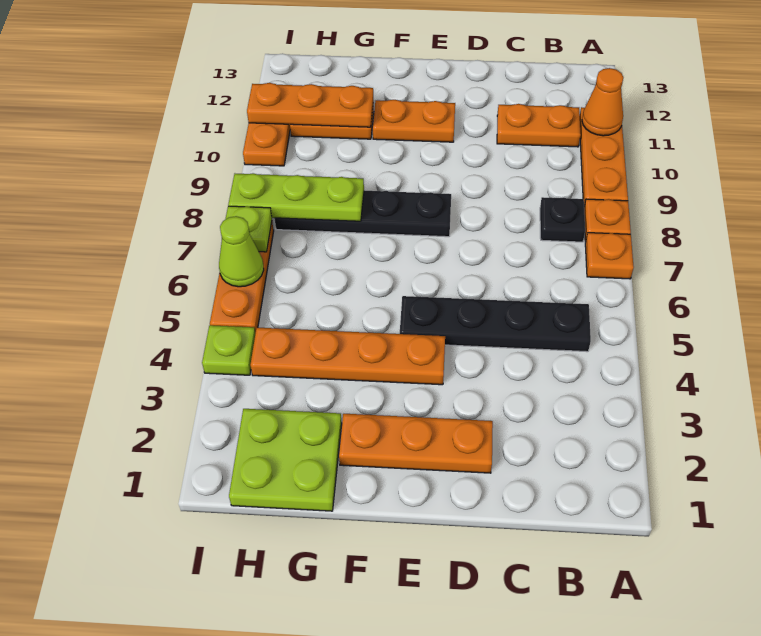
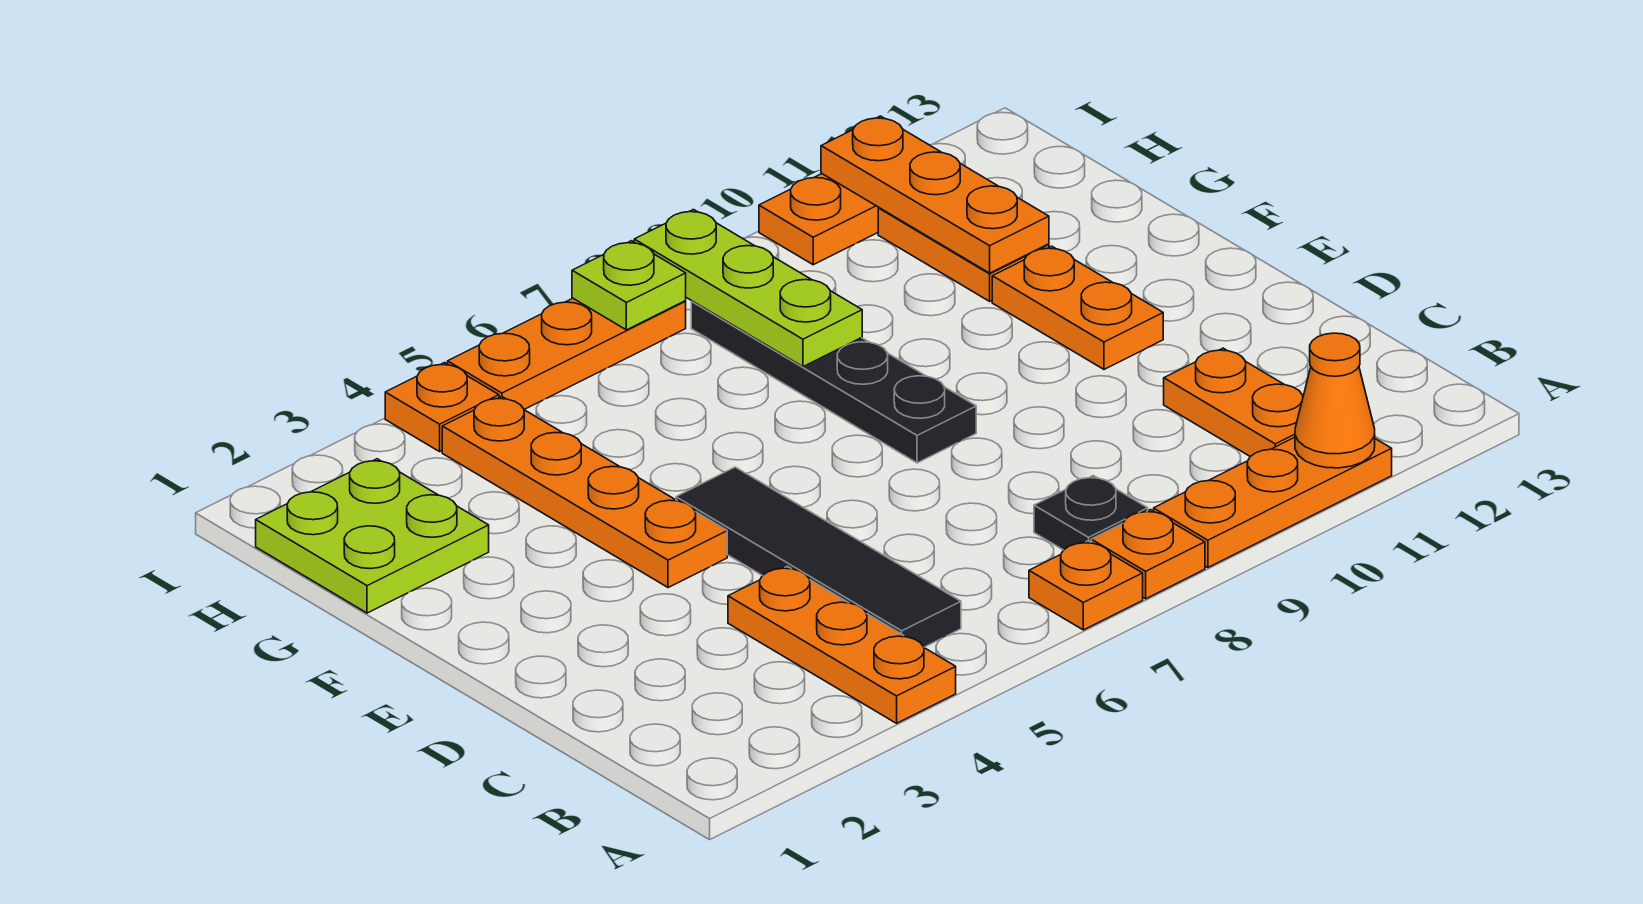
black plate B5:E5 level 1 -> black tile B5:E5 level 1
orange plate D2:F2 level 1 -> orange plate A4:C4 level 1
lime plate I4 level 1 -> orange plate I4 level 1
lime cone I6 level 2 -> none

